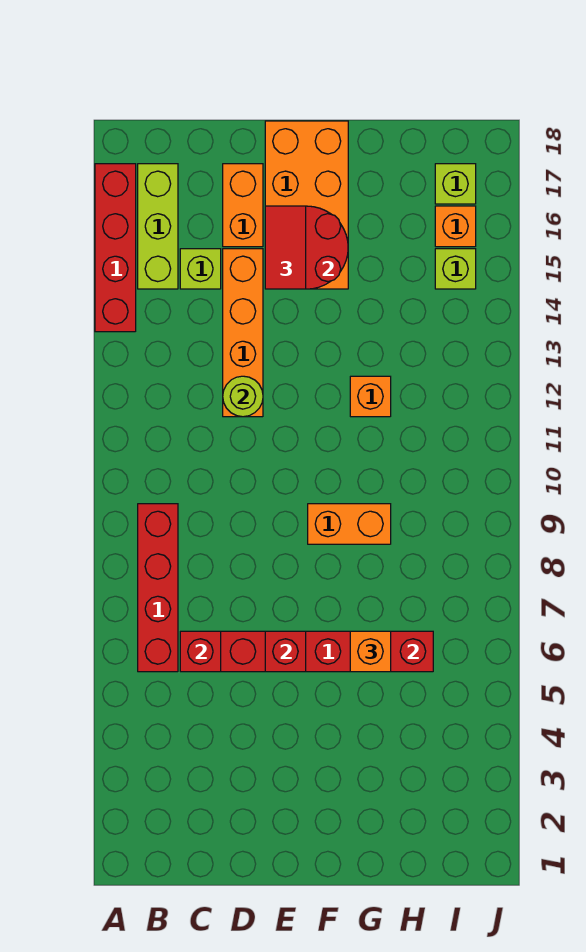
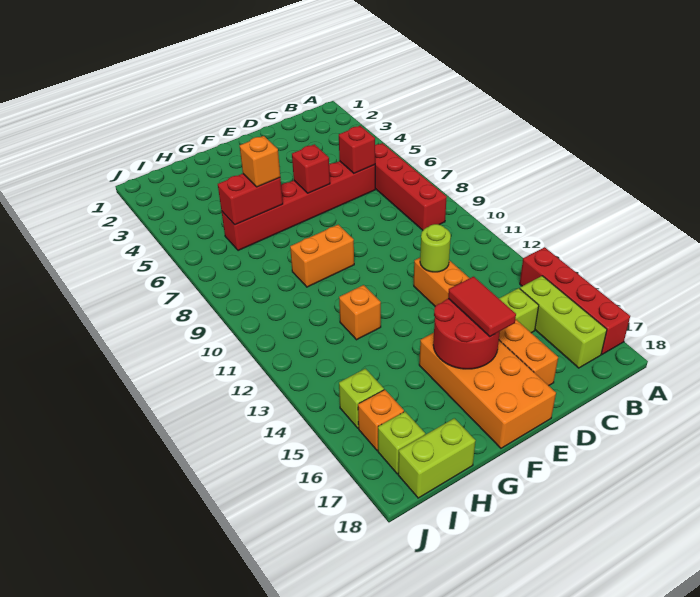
none -> lime brick H18:I18 level 1

